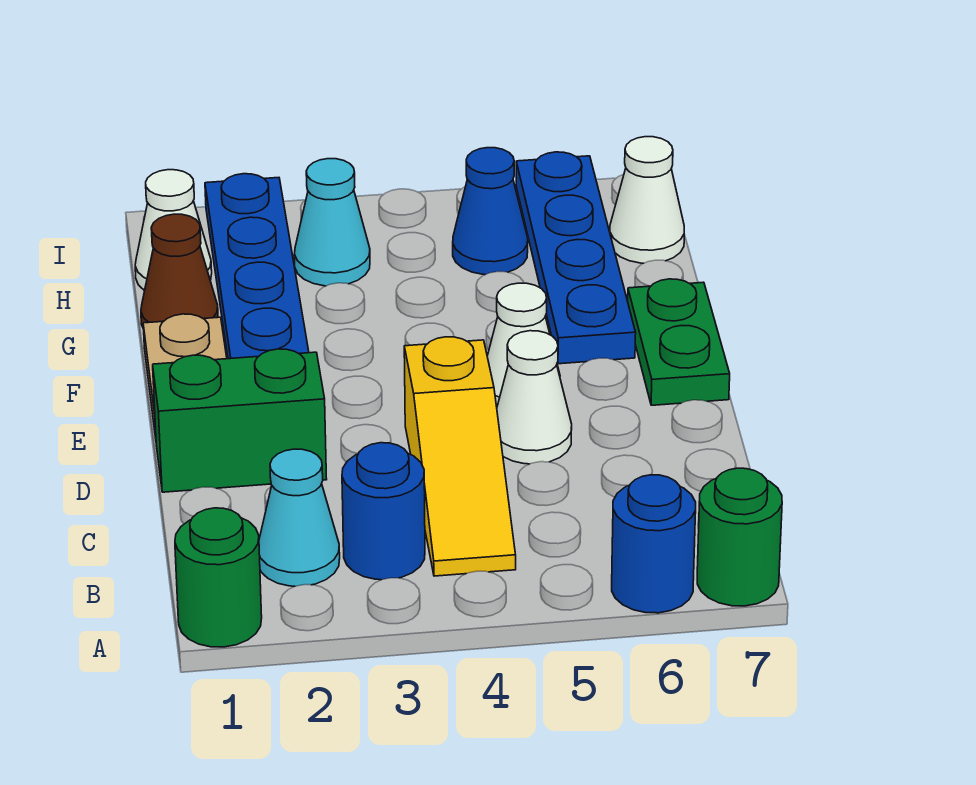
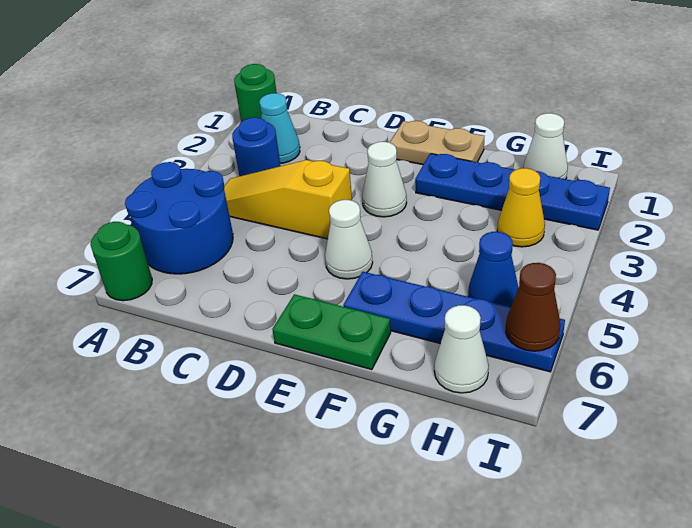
blue round brick A6 level 1 -> blue round brick A5:B6 level 1
green brick D1:D2 level 1 -> none
white cone D5 level 1 -> white cone E3 level 1
brown cone G1 level 1 -> brown cone I6 level 2
cyan cone H3 level 1 -> yellow cone H3 level 1

